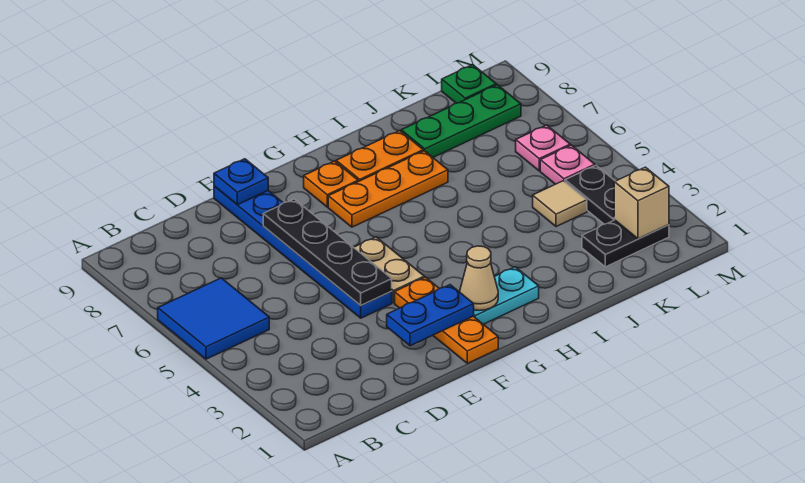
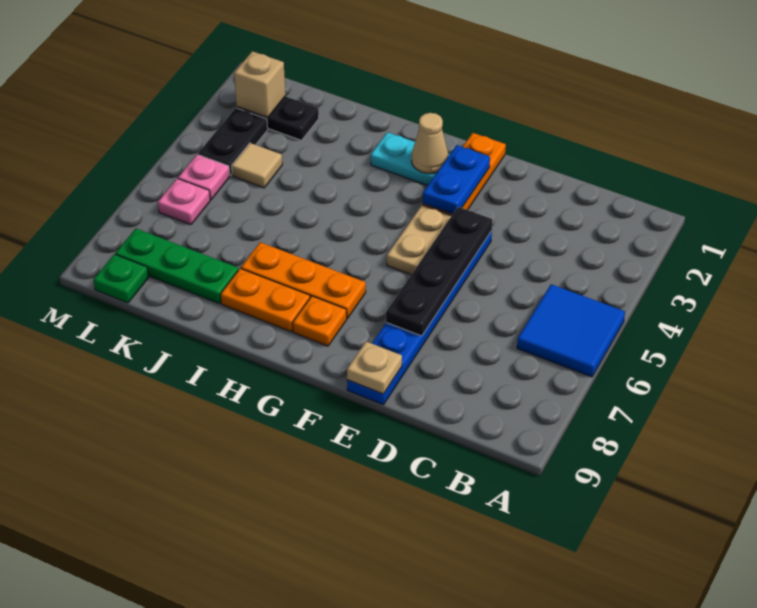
blue plate E2:F2 level 2 -> blue plate F2:F3 level 2
blue plate E9 level 2 -> tan plate E9 level 2

